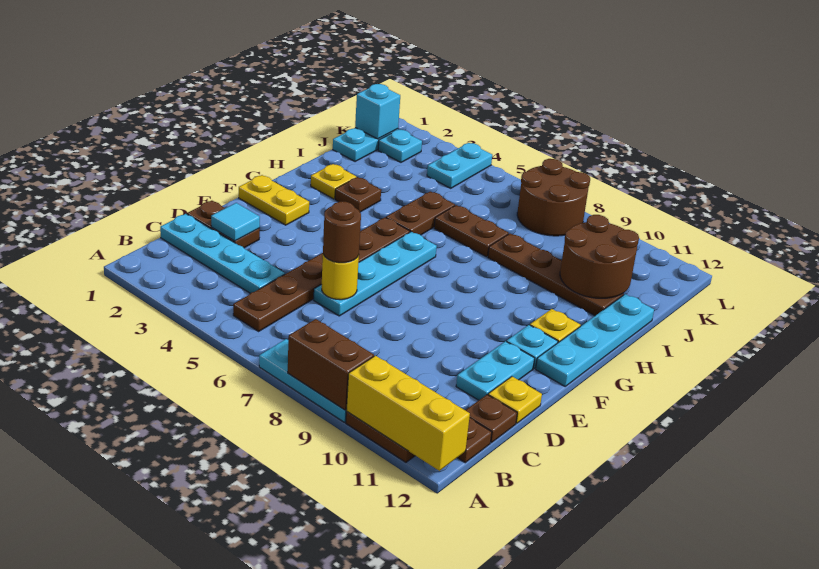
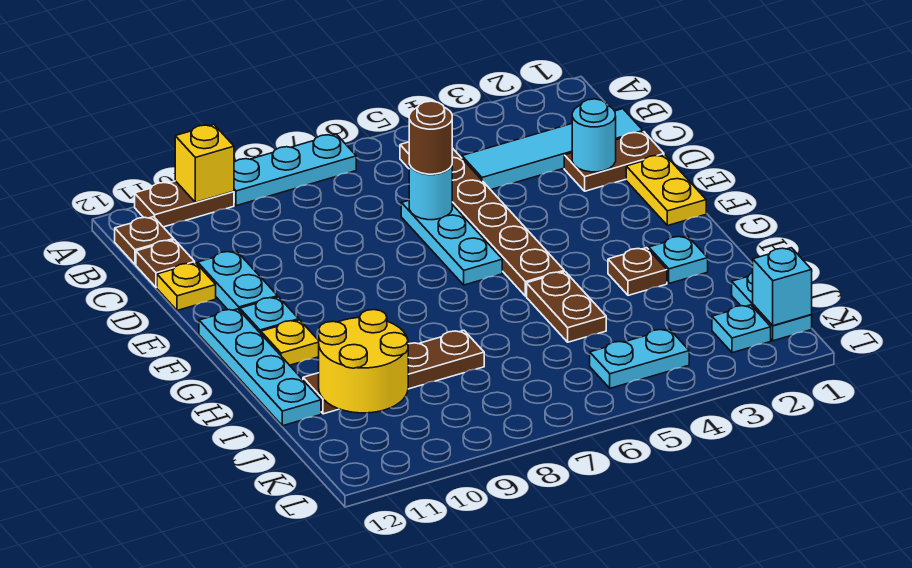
brown brick A8:A9 level 2 -> none
yellow brick A10:A12 level 2 -> yellow brick A10 level 2
cyan plate C1:C4 level 1 -> cyan tile C1:C4 level 1
cyan tile D2 level 2 -> cyan round brick D2 level 2
cyan plate D6:G6 level 1 -> cyan plate D6:F6 level 1
yellow round brick D6 level 2 -> cyan round brick D6 level 2
yellow plate F1:F2 level 1 -> yellow plate E1:F1 level 1
yellow plate H2 level 1 -> cyan plate H2 level 1
brown plate I6:I7 level 1 -> none
brown round brick I10:J11 level 2 -> yellow round brick I10:J11 level 2
cyan plate K4:L4 level 1 -> cyan plate K4:K5 level 1
brown round brick K7:L8 level 1 -> none

